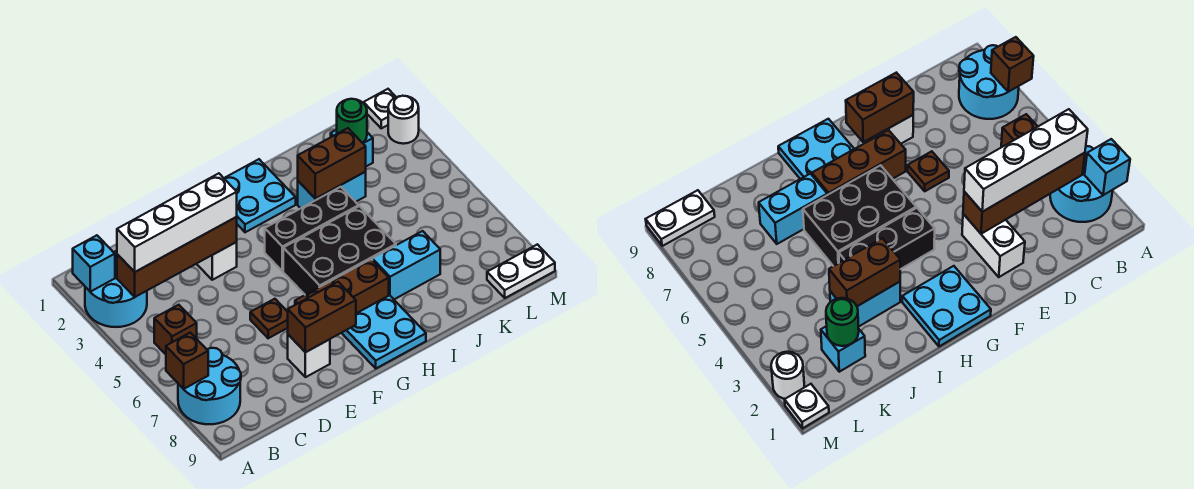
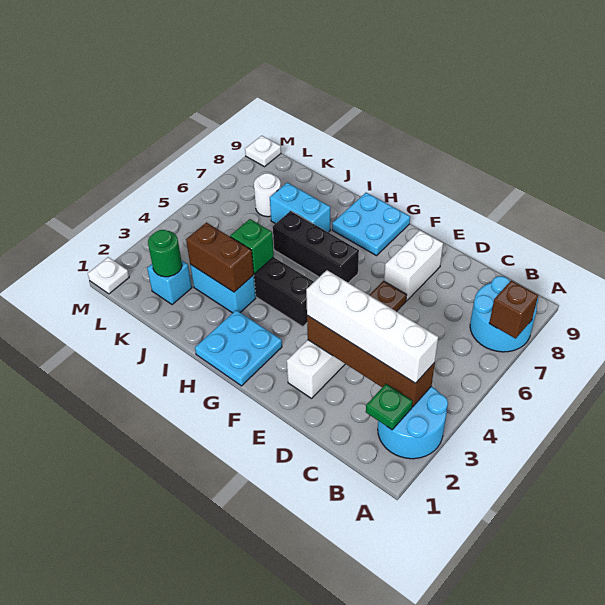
cyan brick A2 level 2 -> none
none -> green plate B2 level 2
brown brick B5 level 1 -> none
white brick E8 level 1 -> white brick E7:E8 level 1
brown brick E8:F8 level 2 -> none
brown brick F7:H7 level 1 -> none
black brick G5:I6 level 1 -> black brick G6:I6 level 1
none -> green brick I4 level 2
white plate L9:M9 level 1 -> white plate M9 level 1
white round brick M2 level 1 -> white round brick K7 level 1

